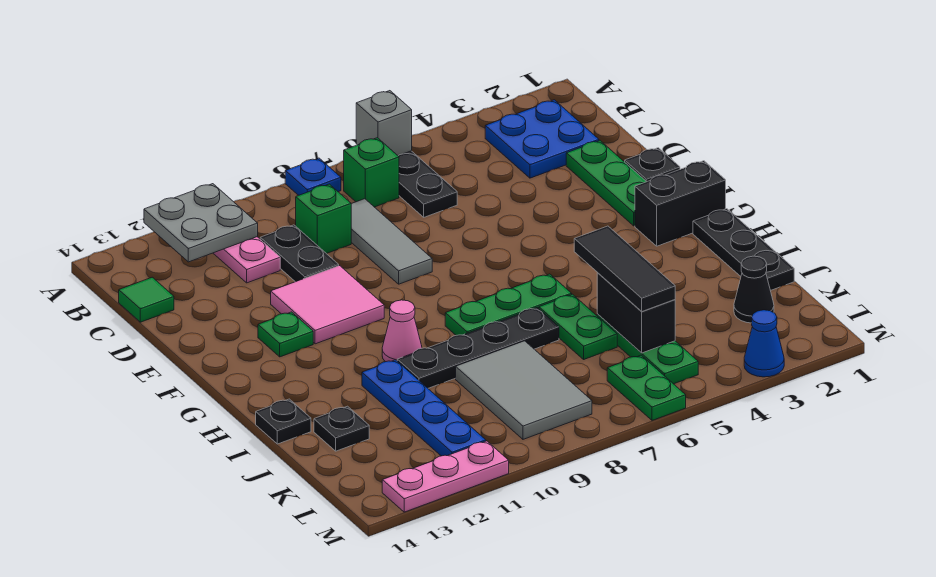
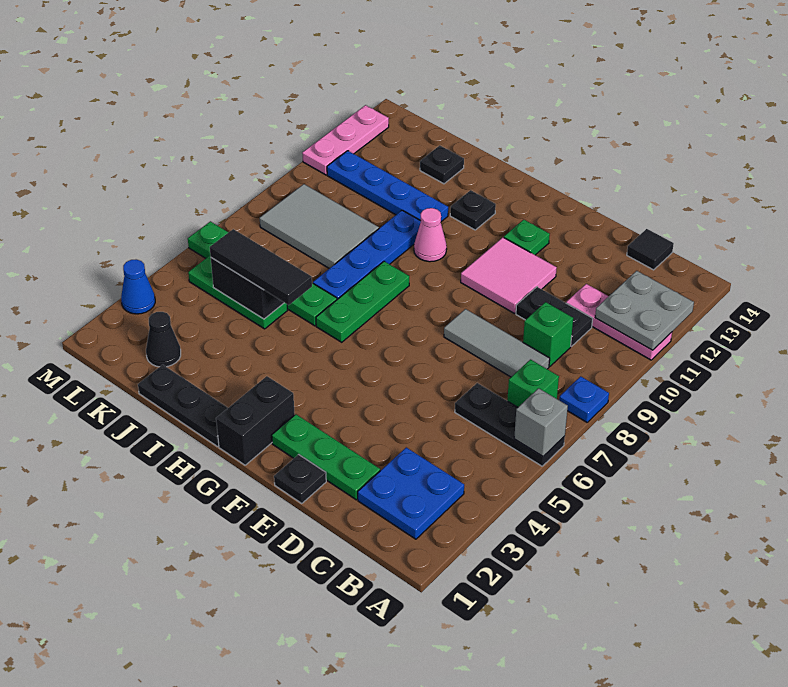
green tile C14 level 1 -> black tile C14 level 1
black plate I7:I10 level 1 -> blue plate I7:I10 level 1
black plate I14 level 1 -> black plate H12 level 1

